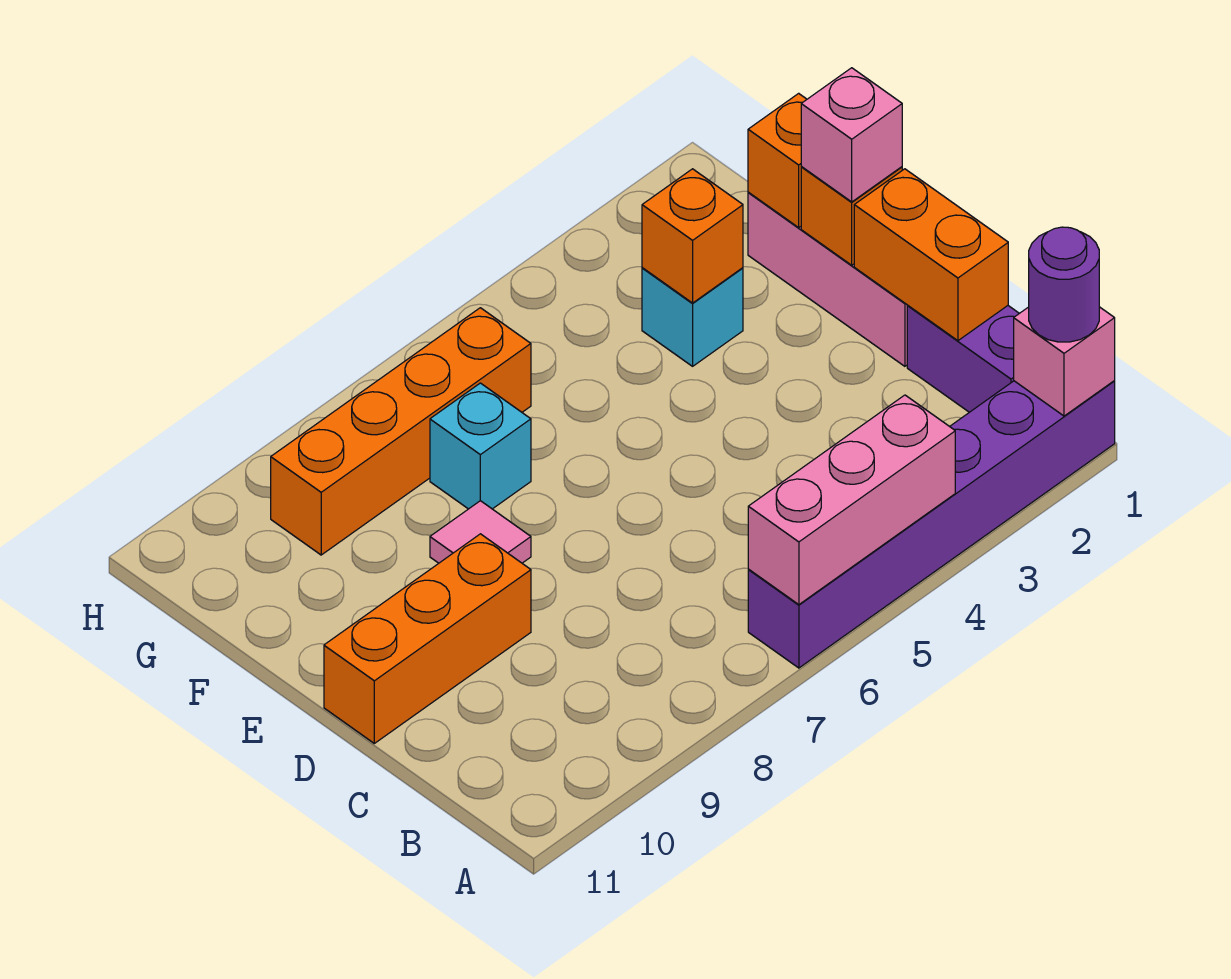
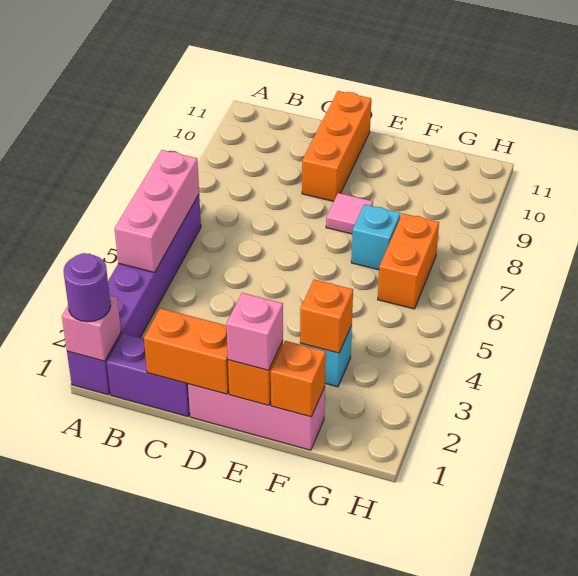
orange brick G6:G9 level 1 -> orange brick G6:G7 level 1

